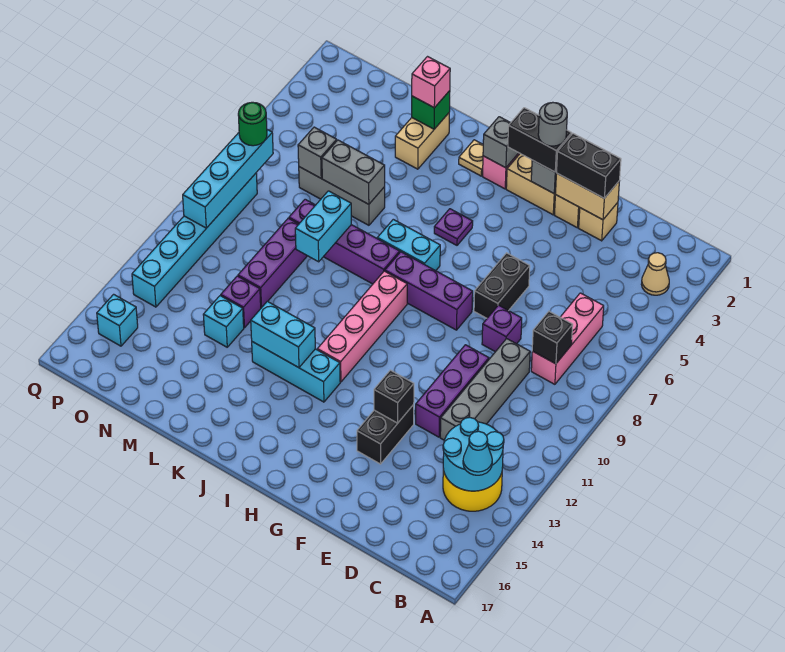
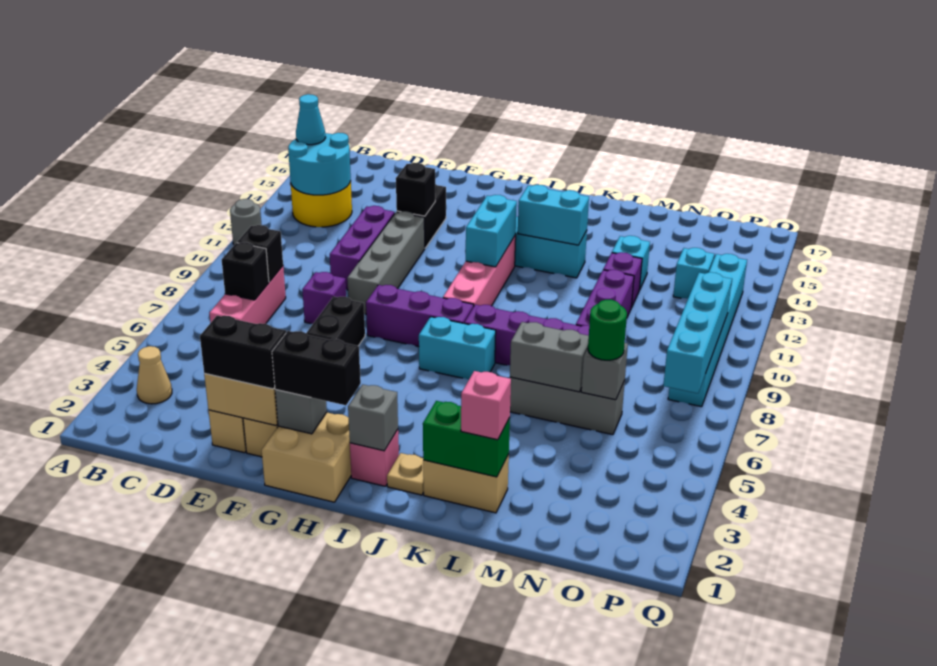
none -> black brick C7 level 2
grey brick D9:D12 level 1 -> grey brick F9:F12 level 1
grey round brick G2 level 4 -> grey round brick A11 level 1
purple plate I5 level 1 -> none
tan brick L2:L3 level 1 -> tan brick K2:L2 level 1
green brick L2 level 2 -> green brick K2:L2 level 2
cyan brick L8:L9 level 2 -> cyan brick I11:I12 level 2
green round brick P7 level 3 -> green round brick N6 level 3
cyan brick P15 level 1 -> cyan brick O13 level 1

